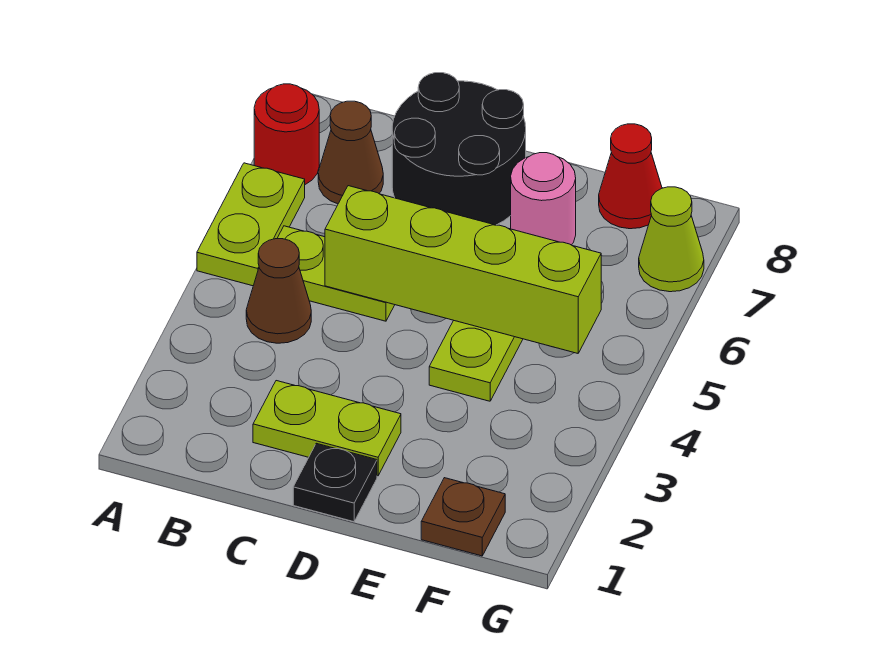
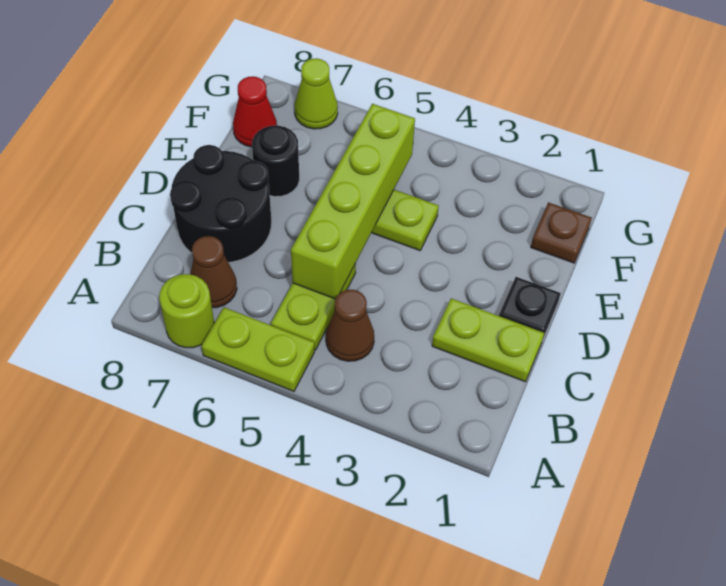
red round brick A7 level 1 -> lime round brick A7 level 1
lime plate C2:D2 level 1 -> lime plate C1:C2 level 1
pink round brick E7 level 1 -> black round brick E7 level 1

